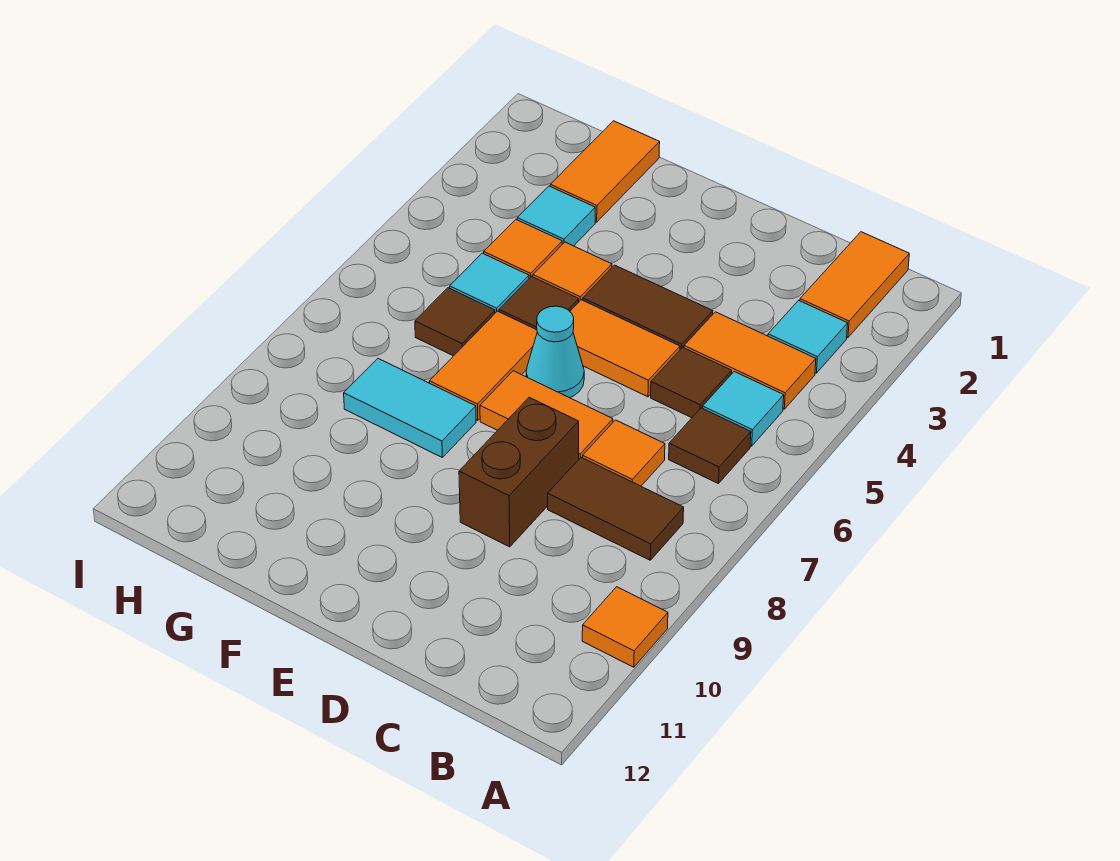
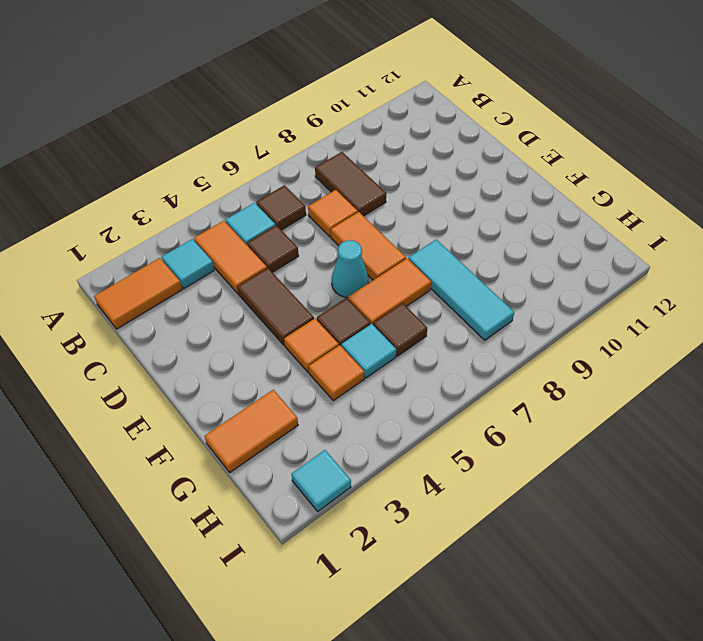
orange tile A10 level 1 -> none
orange tile D5:E5 level 1 -> none
brown brick D8:D9 level 1 -> none
cyan tile F8:G8 level 1 -> cyan tile F8:H8 level 1
cyan tile G3 level 1 -> cyan tile I2 level 1

